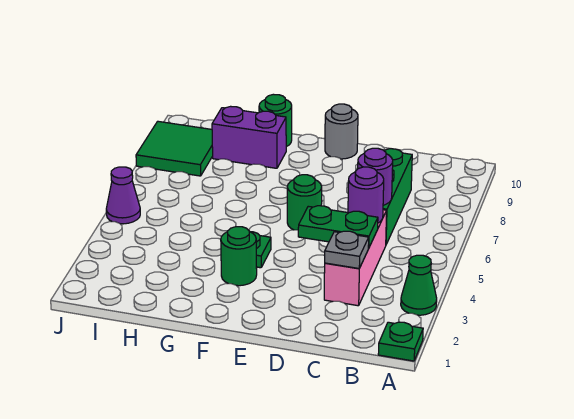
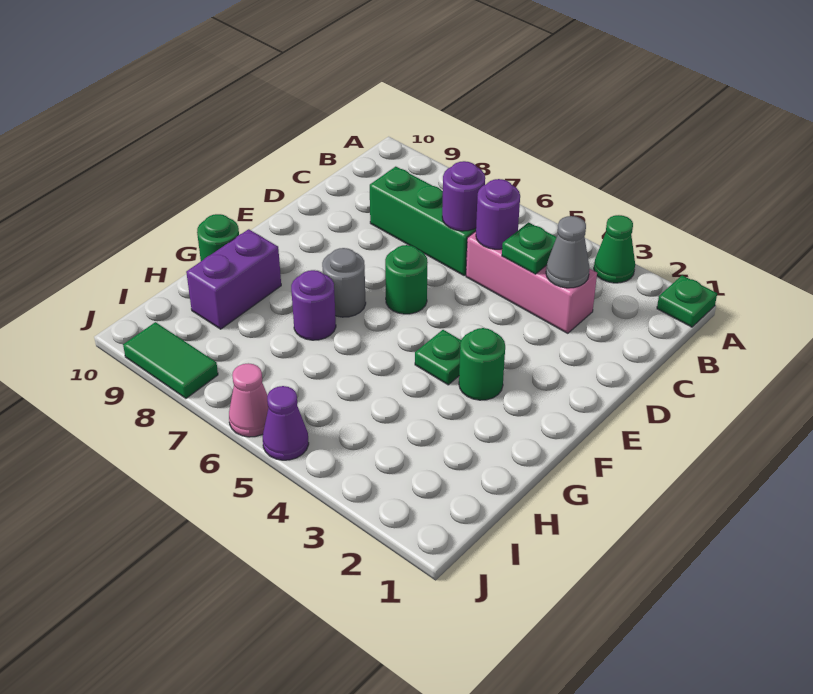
grey plate C3 level 2 -> grey cone C3 level 2
green plate C4:D4 level 2 -> green plate C4 level 2
grey round brick E10 level 1 -> grey round brick F7 level 1
none -> purple round brick G7 level 1
green tile I8:J9 level 1 -> green tile J8:J9 level 1
none -> pink cone J6 level 1

